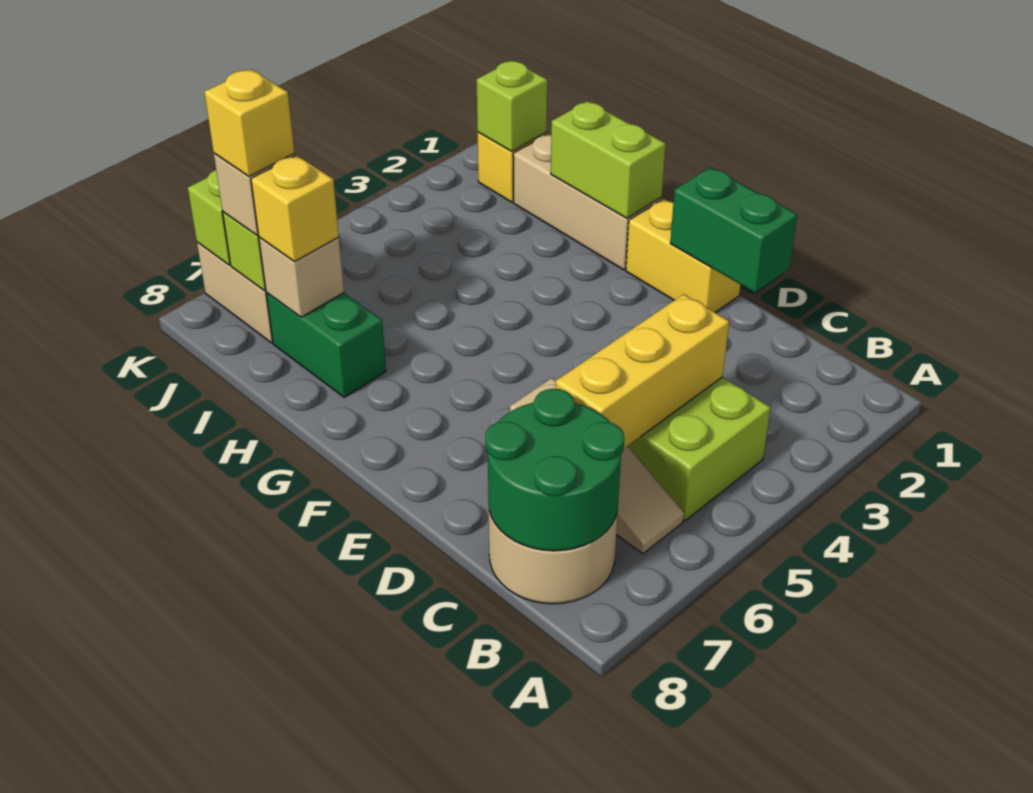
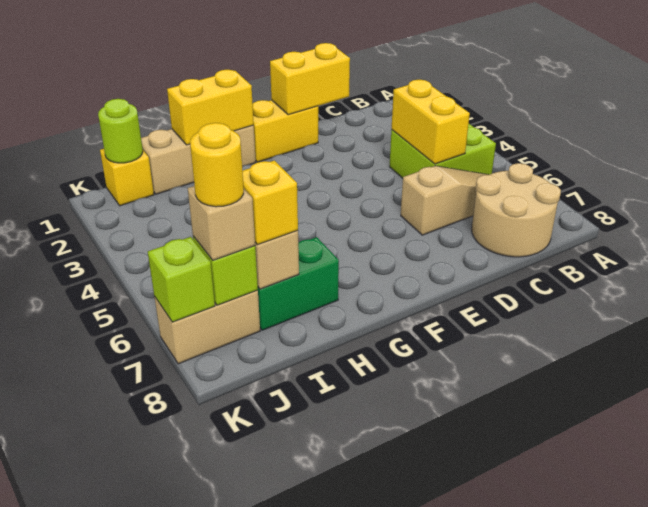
green round brick B7:C8 level 2 -> none
yellow brick C4:C6 level 2 -> yellow brick C4:C5 level 2
green brick D1:E1 level 2 -> yellow brick D1:E1 level 2
lime brick G1:H1 level 2 -> yellow brick G1:H1 level 2
lime brick J1 level 2 -> lime round brick J1 level 2
yellow brick J7 level 4 -> yellow round brick J7 level 4

